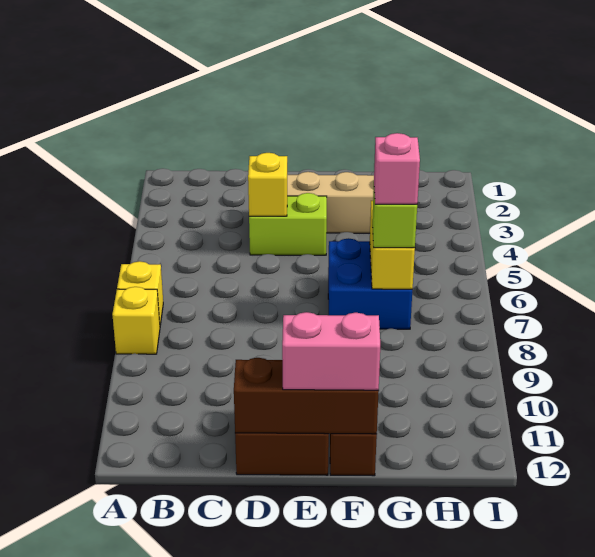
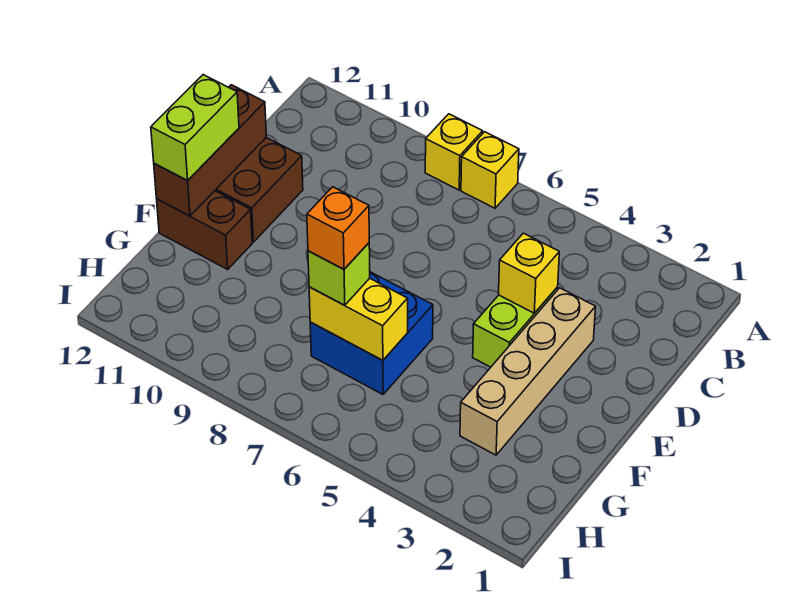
pink brick E12:F12 level 3 -> lime brick E12:F12 level 3
pink brick G7 level 4 -> orange brick G7 level 4

